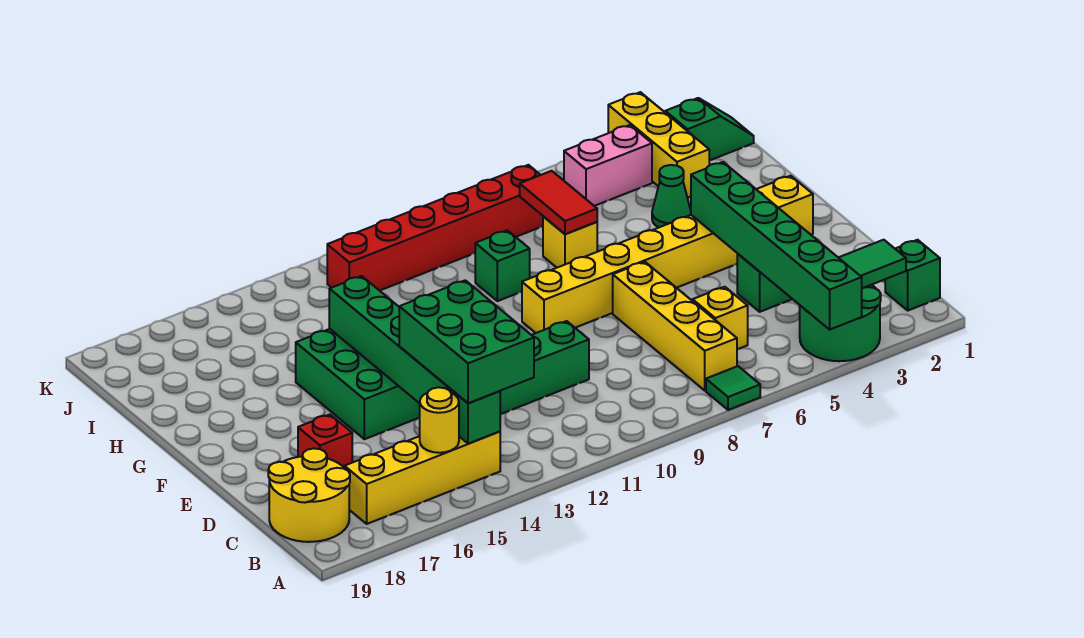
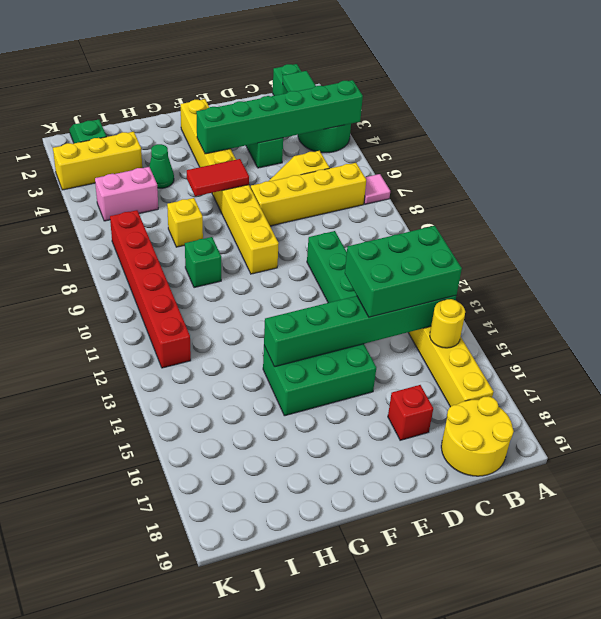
green tile A7 level 1 -> pink tile A7 level 1
red tile H7:I7 level 2 -> red tile F6:G6 level 2
pink brick J4:J5 level 1 -> pink brick I5:J5 level 1

